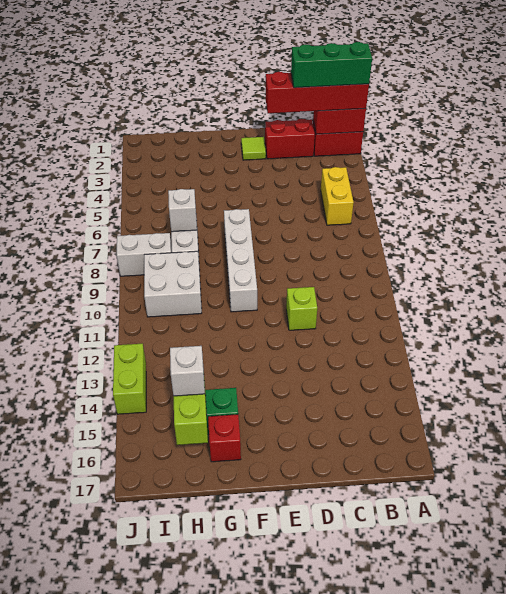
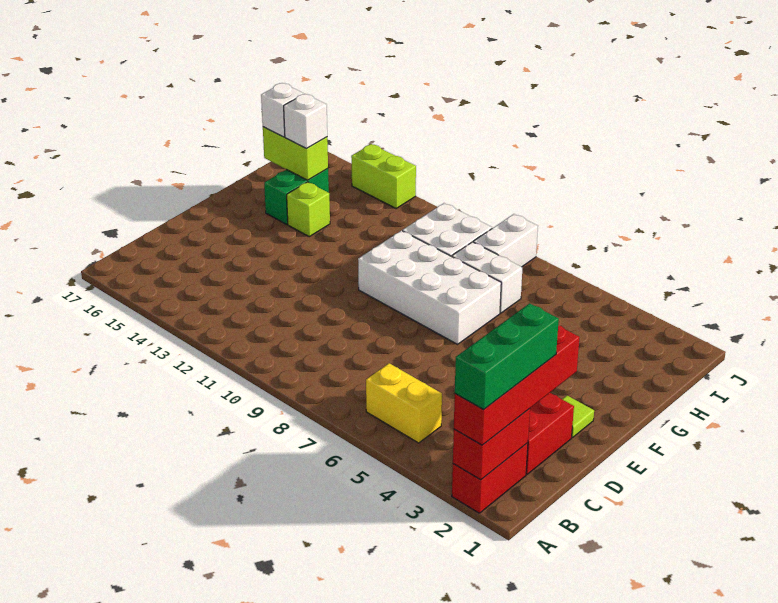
lime brick D11 level 1 -> lime brick G14 level 1
white brick F7:F10 level 1 -> white brick F7:G10 level 1
red brick G16 level 1 -> none
white brick H7 level 2 -> white brick H16 level 3

